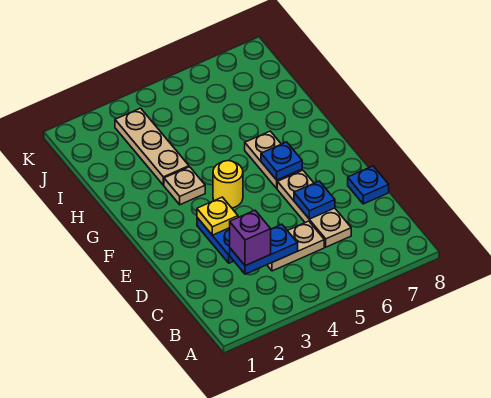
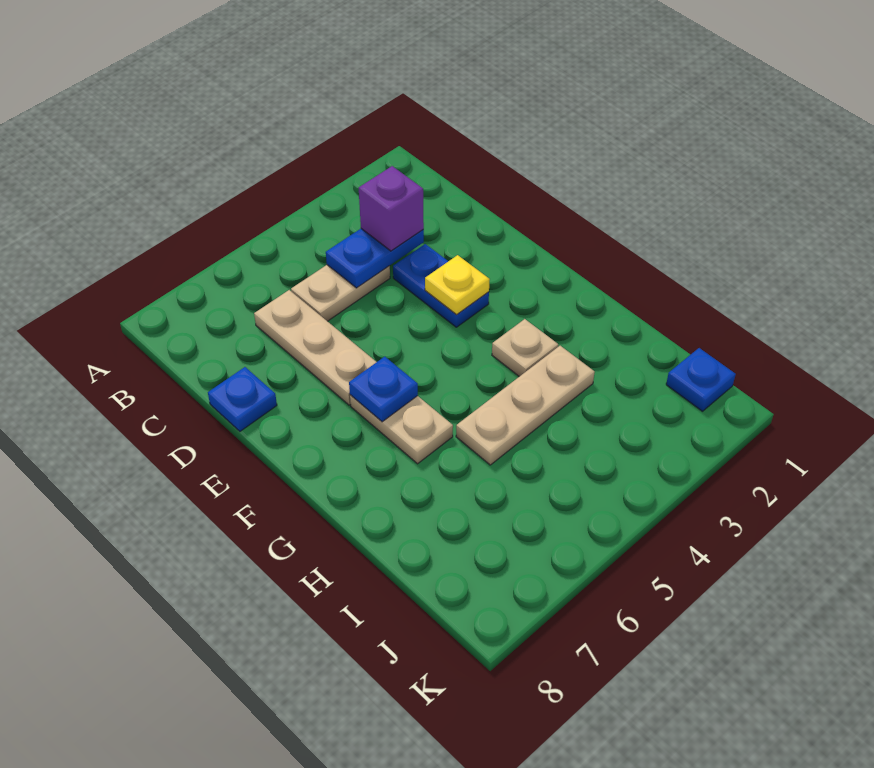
blue plate D6 level 2 -> blue plate J1 level 1
yellow round brick F4 level 1 -> none
tan plate H3:J3 level 1 -> tan plate H3:H5 level 1

